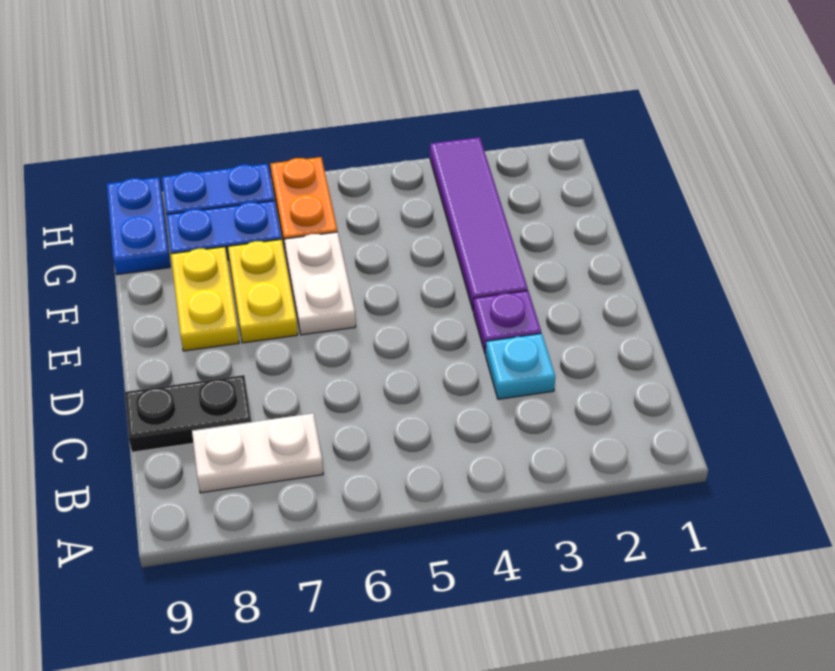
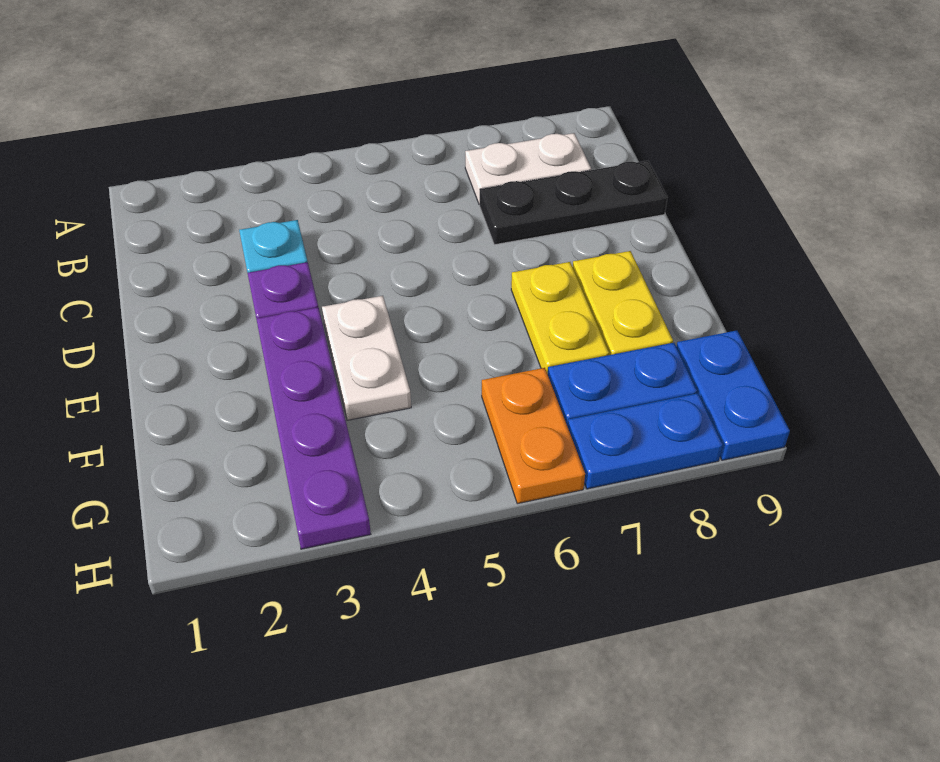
black plate C8:C9 level 1 -> black plate C7:C9 level 1
purple tile E3:H3 level 1 -> purple plate E3:H3 level 1
white plate E6:F6 level 1 -> white plate E4:F4 level 1

